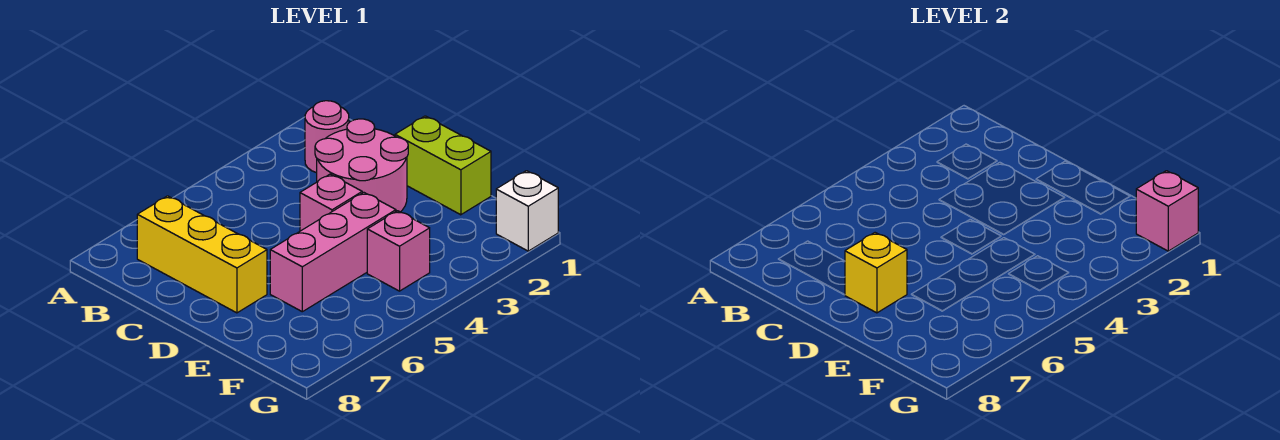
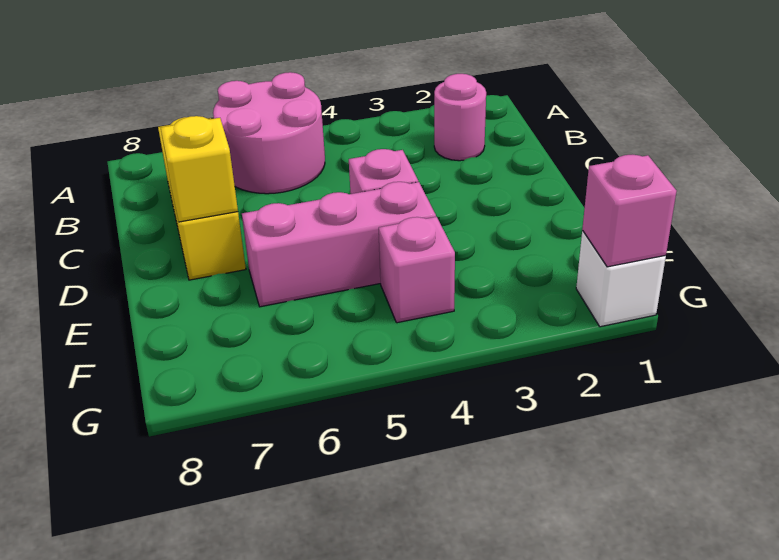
pink round brick C2:D3 level 1 -> pink round brick A5:B6 level 1
lime brick D1:E1 level 1 -> none

